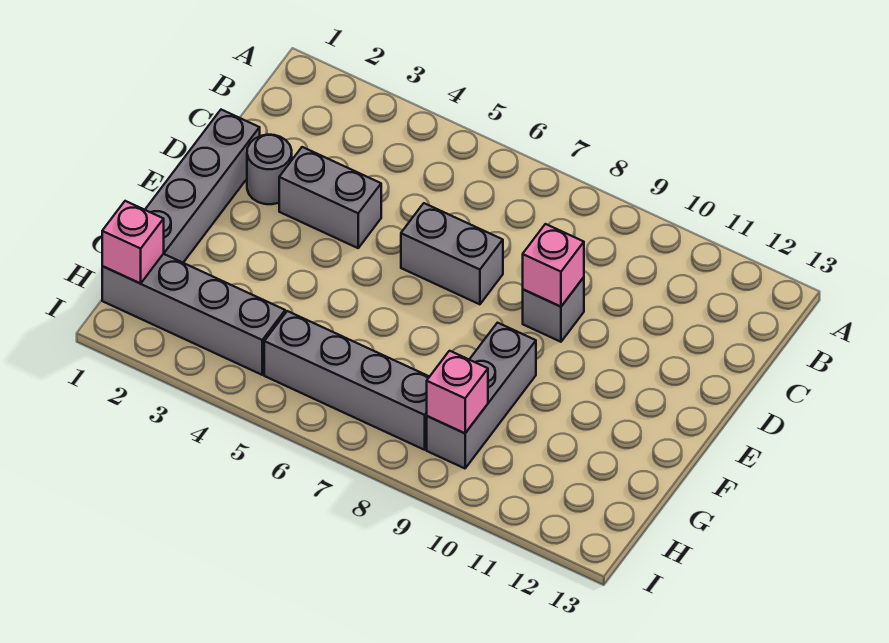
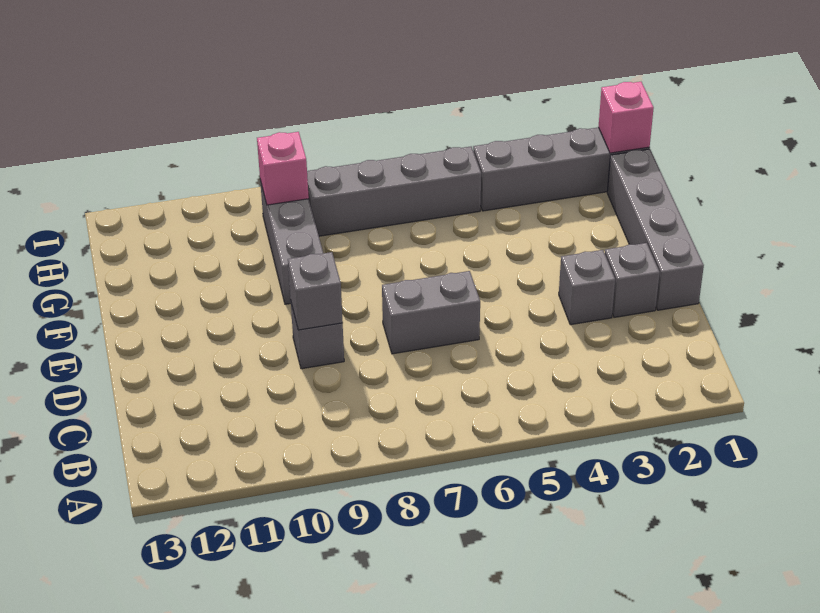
grey round brick D2 level 1 -> grey brick D2 level 1
grey brick D3:D4 level 1 -> grey brick D3 level 1
pink brick D9 level 2 -> grey brick D9 level 2

